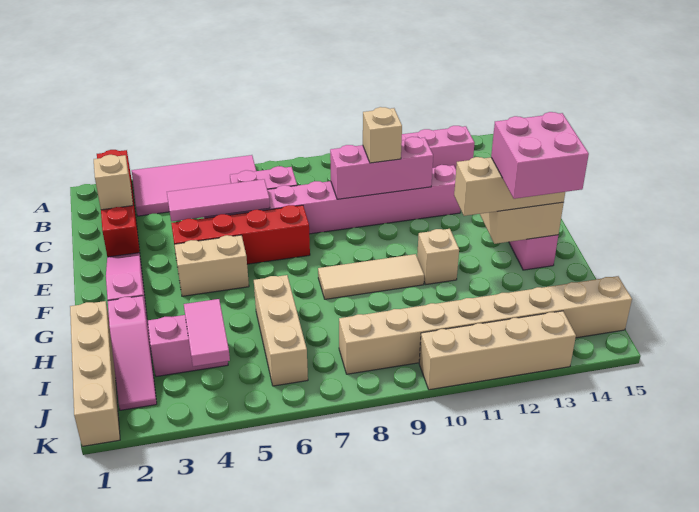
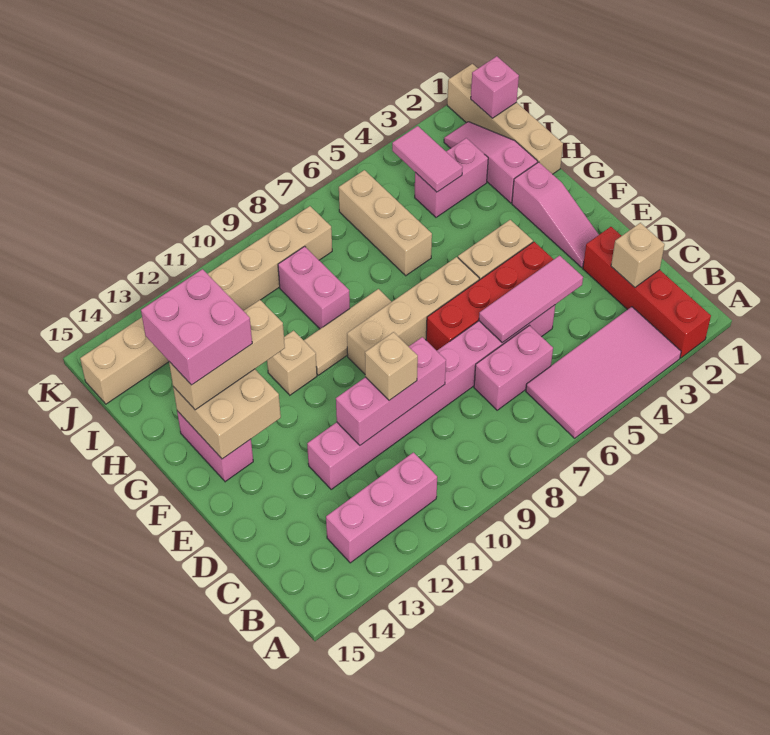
none -> pink brick H9:I9 level 1
none -> pink brick J1 level 2
tan brick K10:K13 level 1 -> tan brick F6:F9 level 1

